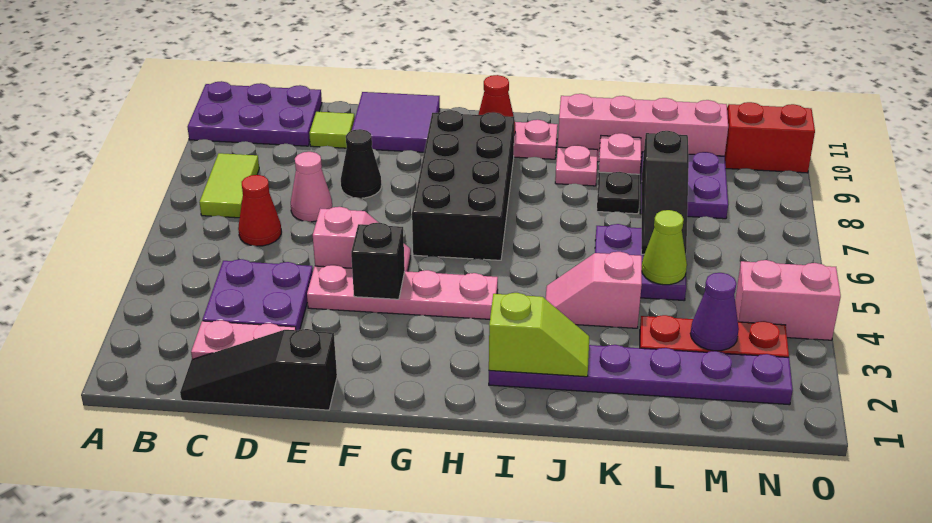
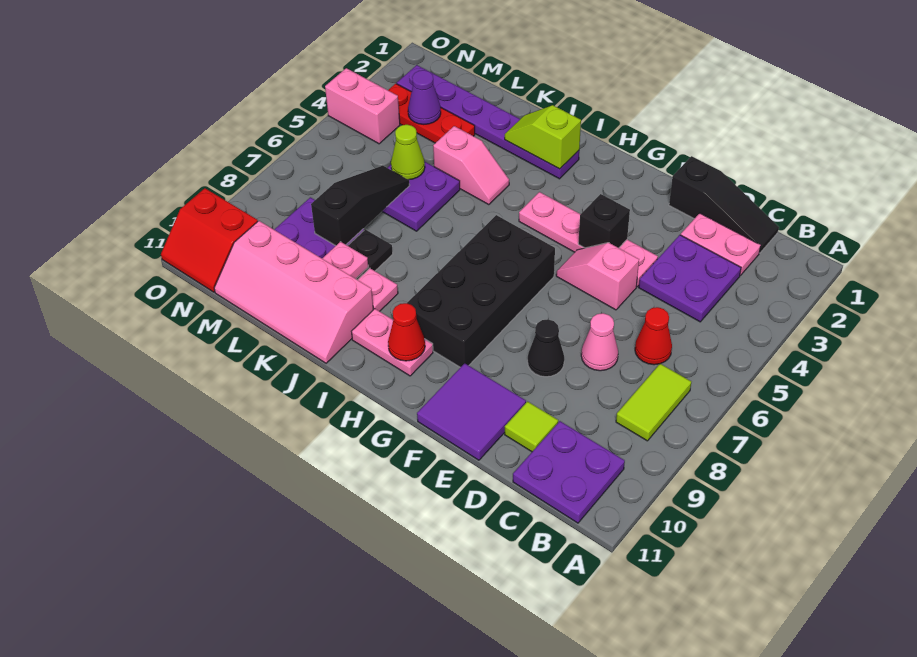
purple plate A10:C11 level 1 -> purple plate B10:C11 level 1

